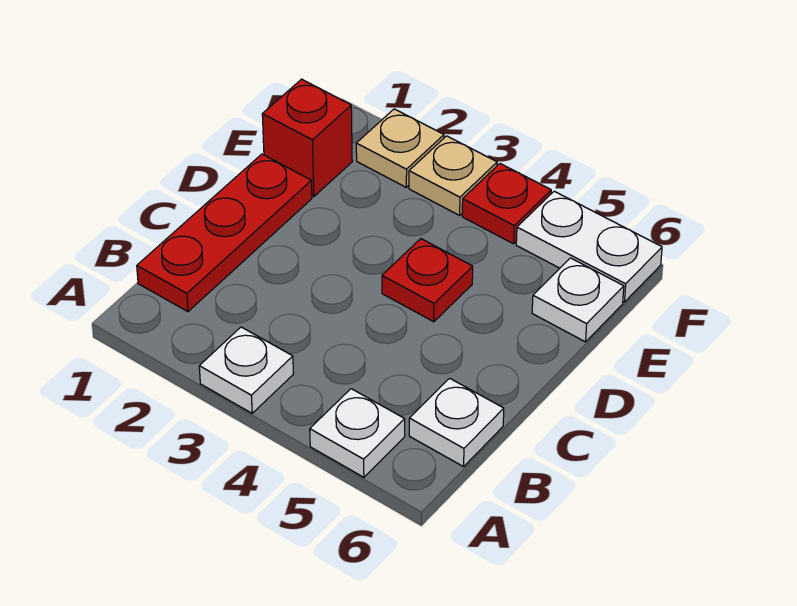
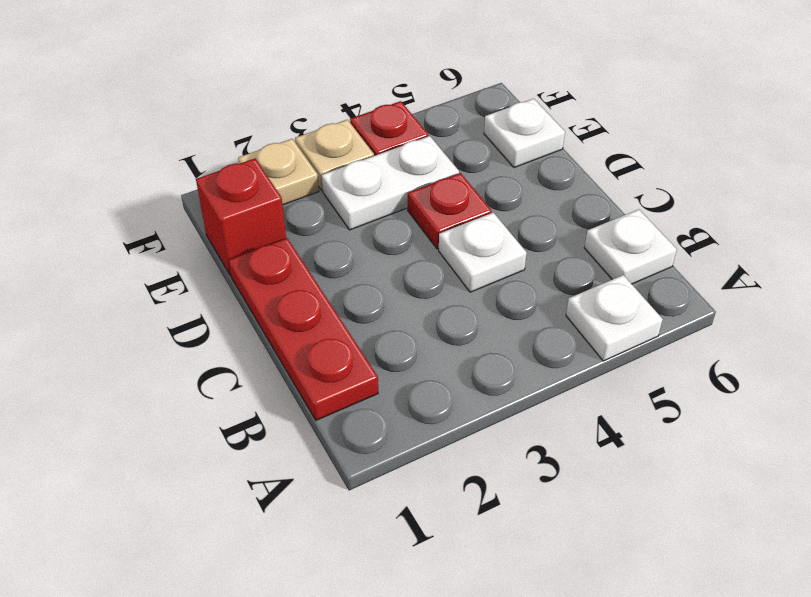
white plate A3 level 1 -> white plate C4 level 1
white plate F5:F6 level 1 -> white plate E3:E4 level 1

